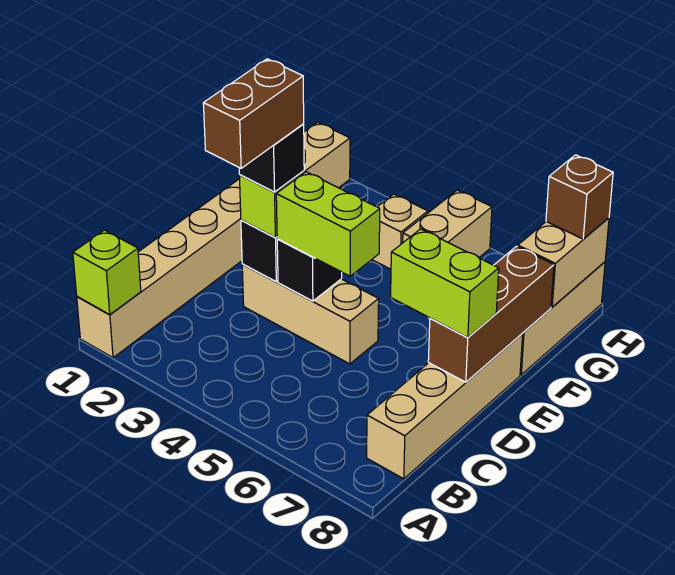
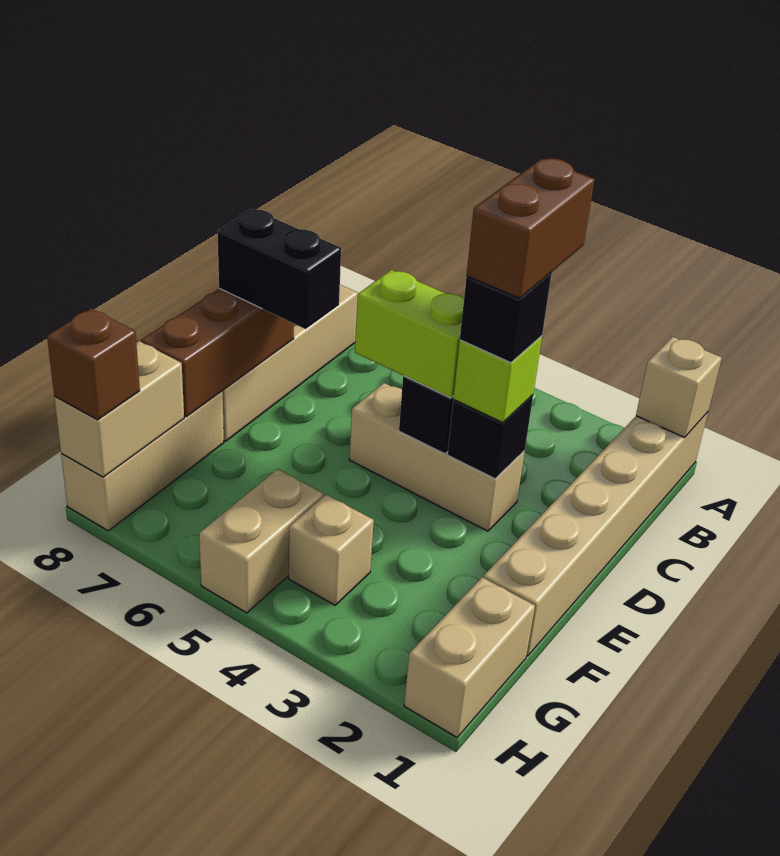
lime brick A1 level 2 -> tan brick A1 level 2
lime brick D7:D8 level 3 -> black brick D7:D8 level 3

